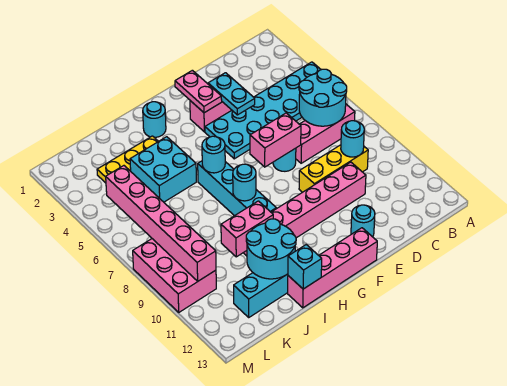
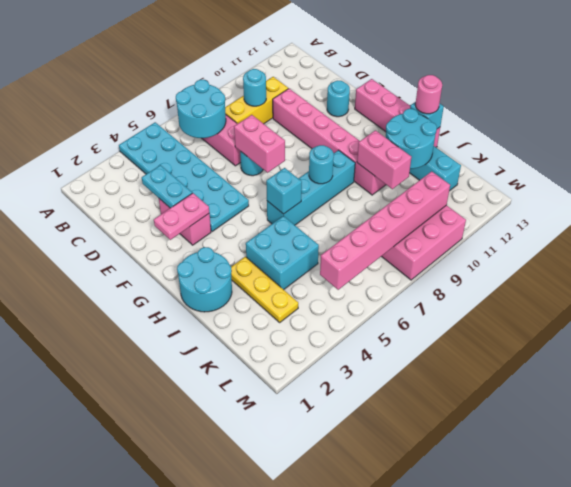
yellow brick C9:E9 level 1 -> yellow brick C8:C10 level 1
cyan plate E3:E4 level 2 -> cyan plate D3:E3 level 2
cyan round brick H2 level 1 -> cyan round brick H1:I2 level 1
cyan round brick H6 level 2 -> cyan brick H6 level 2
none -> pink round brick I13 level 3

